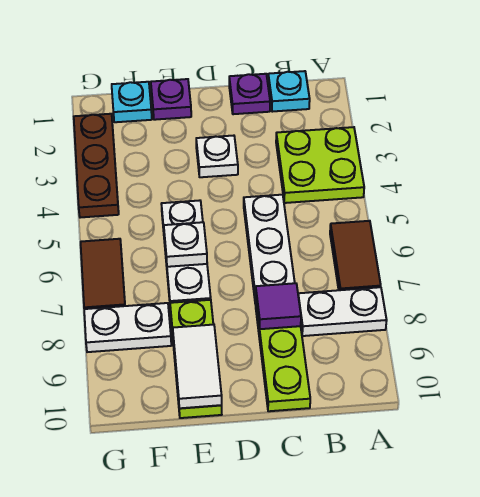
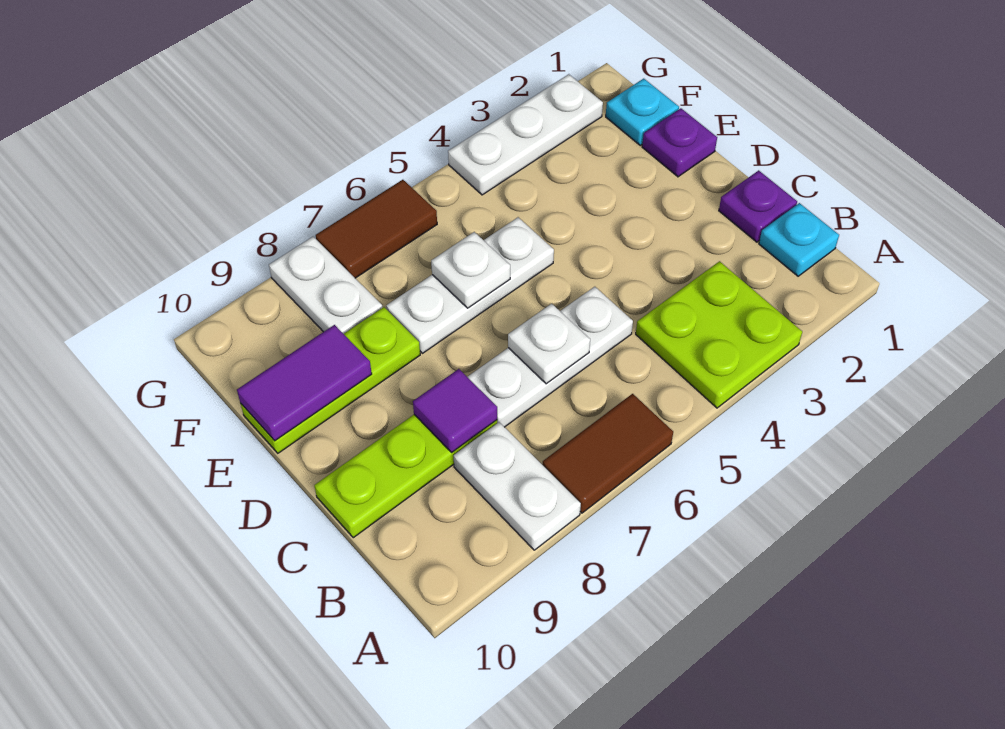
white plate D3 level 1 -> white plate C6 level 2
white tile E9:E10 level 2 -> purple tile E9:E10 level 2
brown plate G2:G4 level 1 -> white plate G2:G4 level 1

